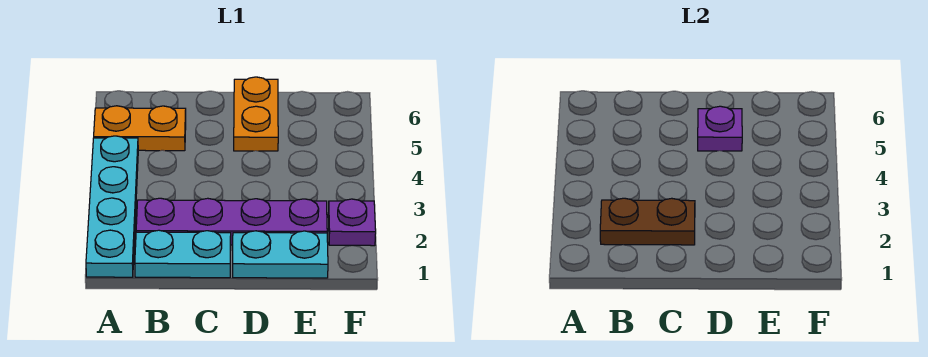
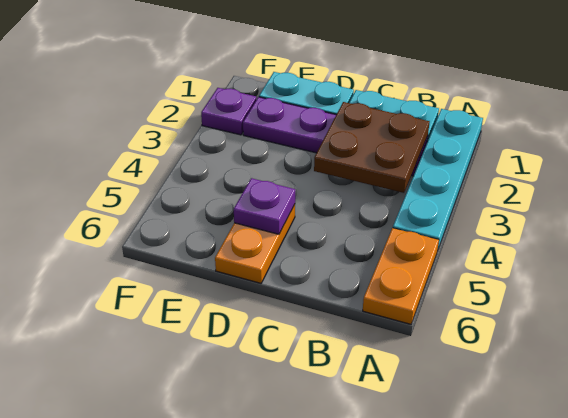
orange plate A5:B5 level 1 -> orange plate A5:A6 level 1
brown plate B2:C2 level 2 -> brown plate B2:C3 level 2

